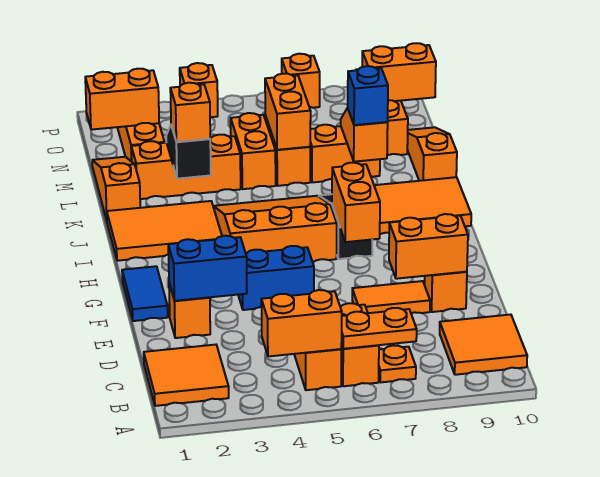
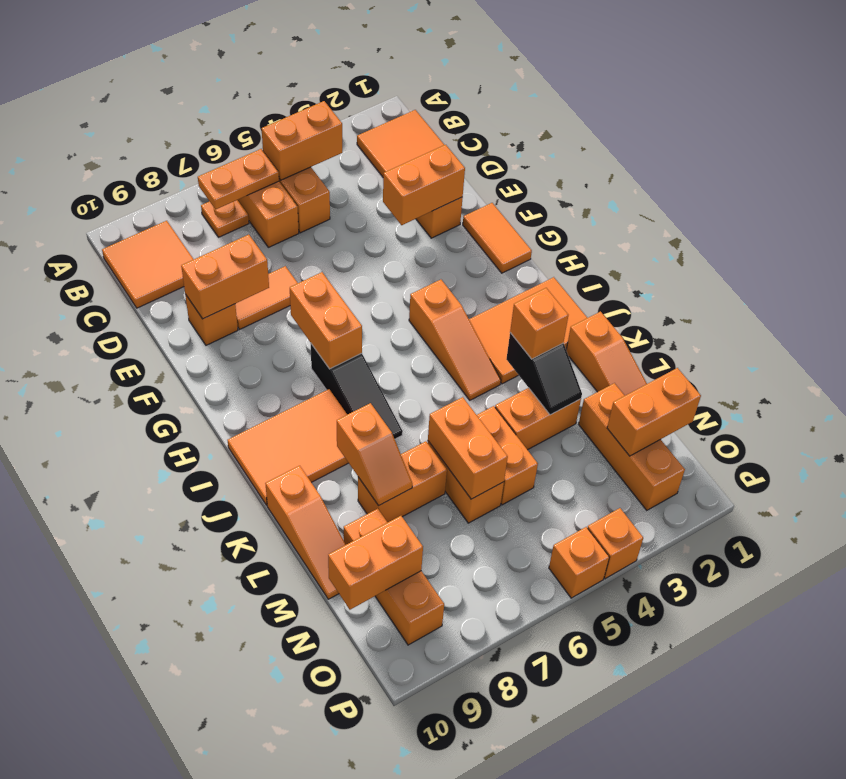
blue brick E2:E3 level 2 -> orange brick E2:E3 level 2
blue tile F1:G1 level 1 -> orange tile F1:G1 level 1
blue brick F4:F5 level 1 -> none
orange slope H4:J6 level 1 top H -> orange slope H4:J4 level 1 top H
blue brick K8 level 3 -> none
orange brick L2:L4 level 1 -> orange brick L3:L4 level 1
orange brick P7 level 1 -> orange brick P5 level 1

